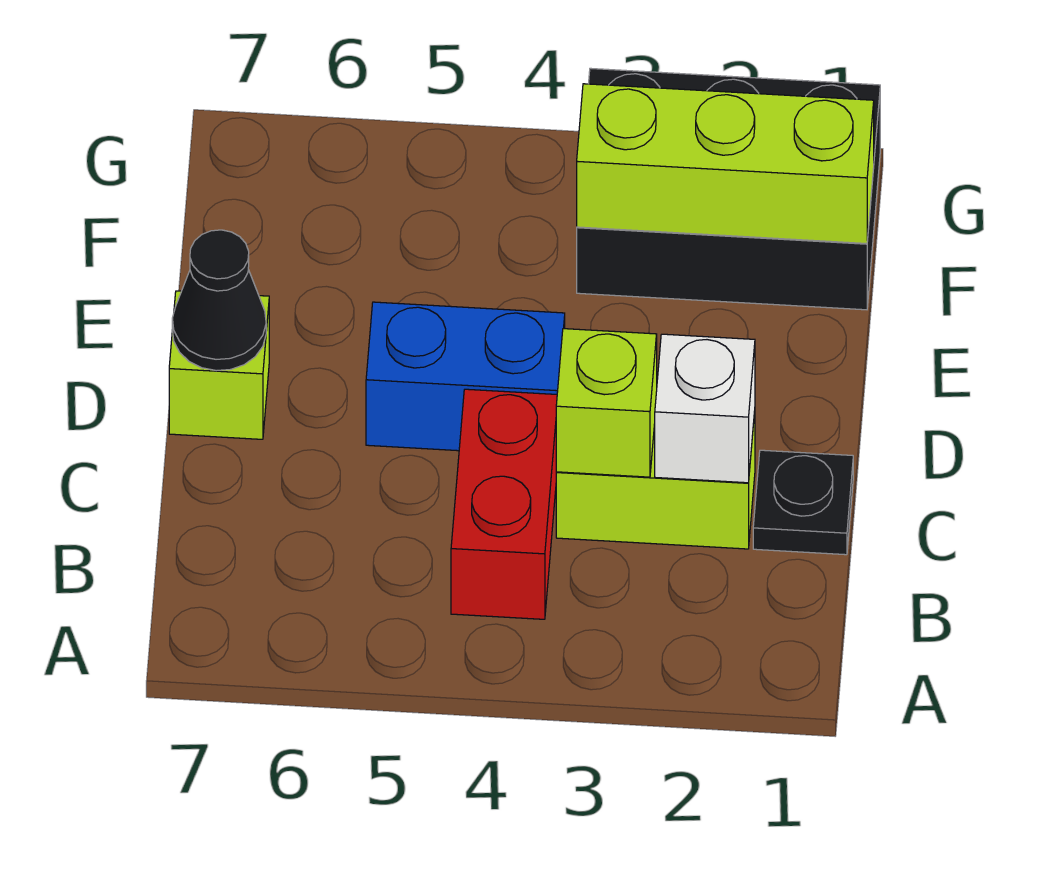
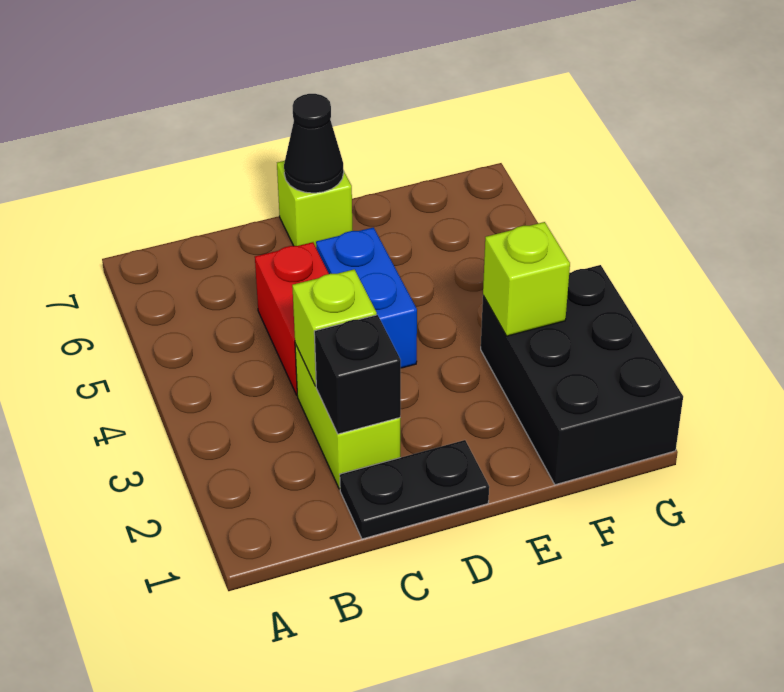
red brick B4:C4 level 1 -> red brick C4:C5 level 1
black plate C1 level 1 -> black plate C1:D1 level 1
white brick C2 level 2 -> black brick C2 level 2
lime brick F1:F3 level 2 -> lime brick F3 level 2

